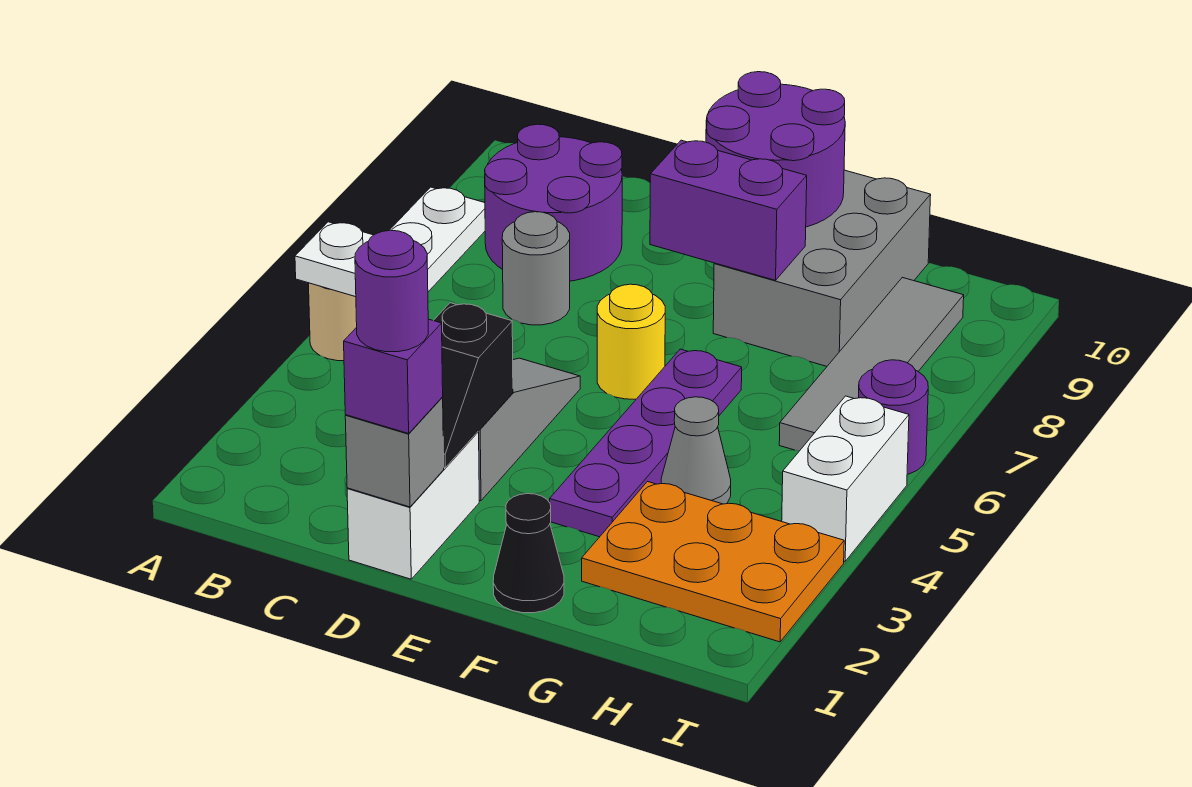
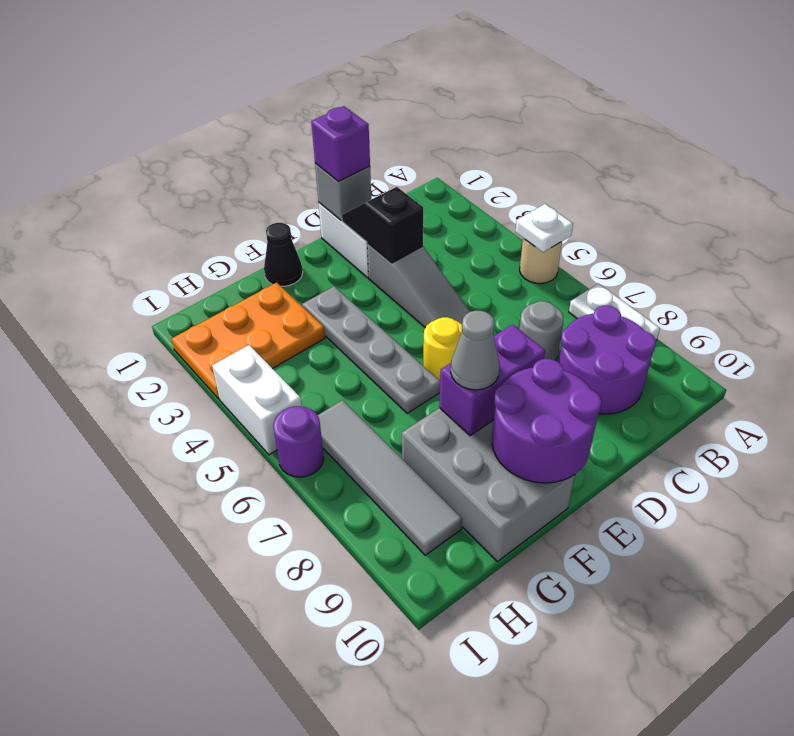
purple round brick D1 level 4 -> none
purple plate F3:F6 level 1 -> grey plate F3:F6 level 1
grey cone G4 level 1 -> grey cone F8 level 3

